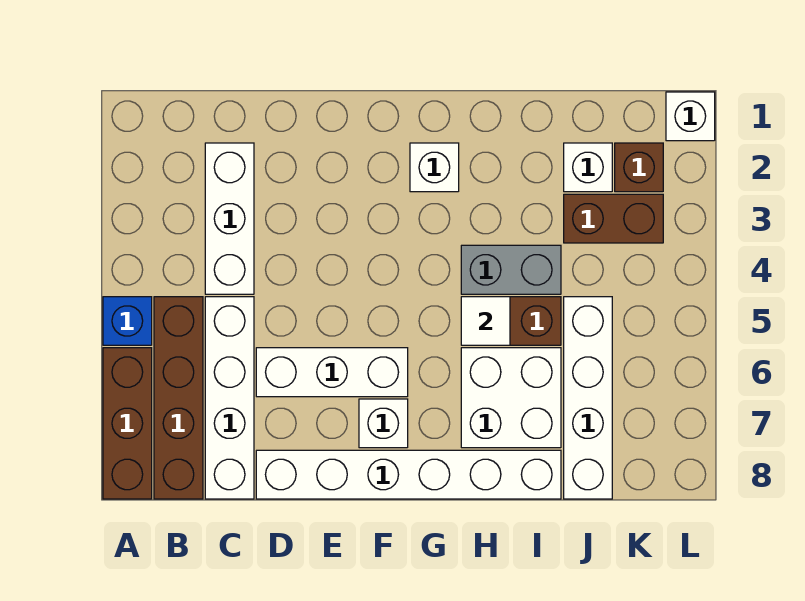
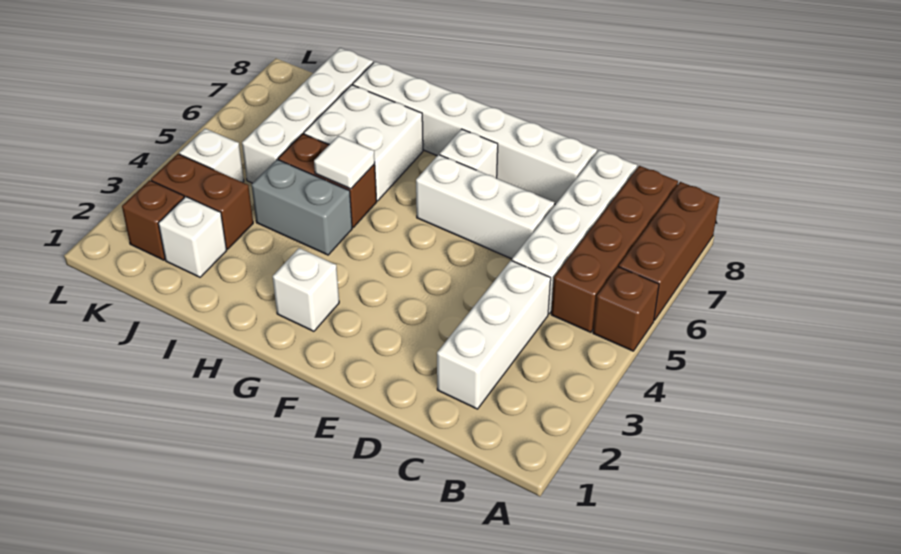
blue brick A5 level 1 -> brown brick A5 level 1
white brick L1 level 1 -> white brick K4 level 1

